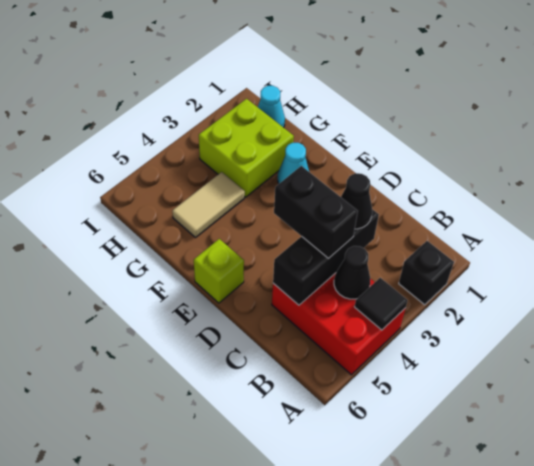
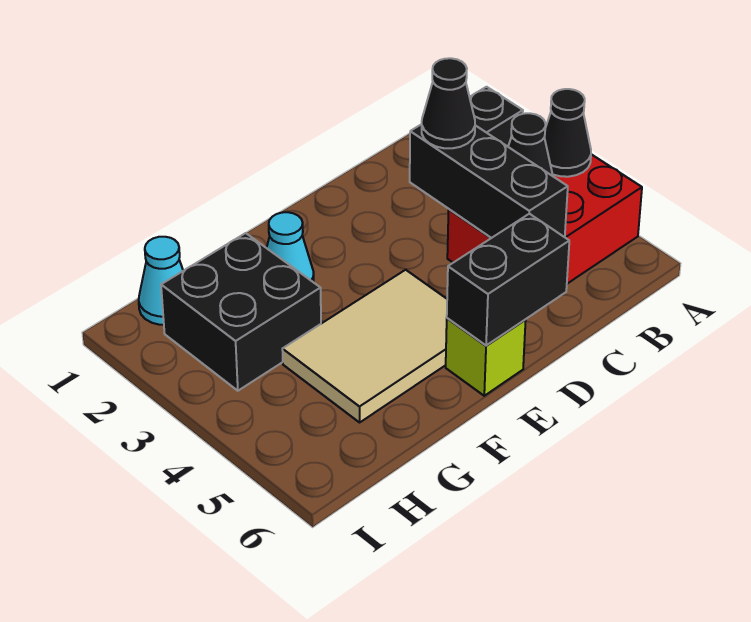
black tile A4 level 2 -> black cone A4 level 2
black brick C4:D4 level 3 -> black brick D6:E6 level 2
lime brick G2:H3 level 1 -> black brick G2:H3 level 1
tan tile G4:G5 level 1 -> tan tile E4:G5 level 1

